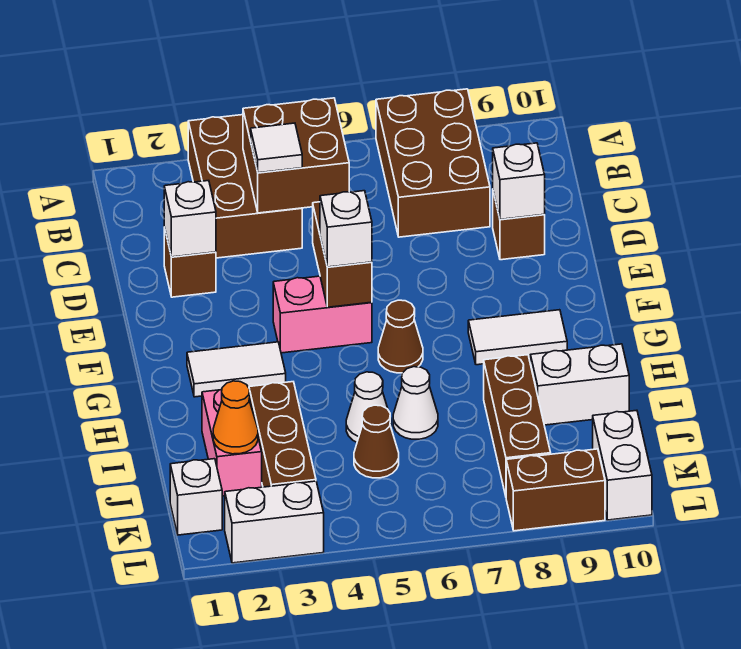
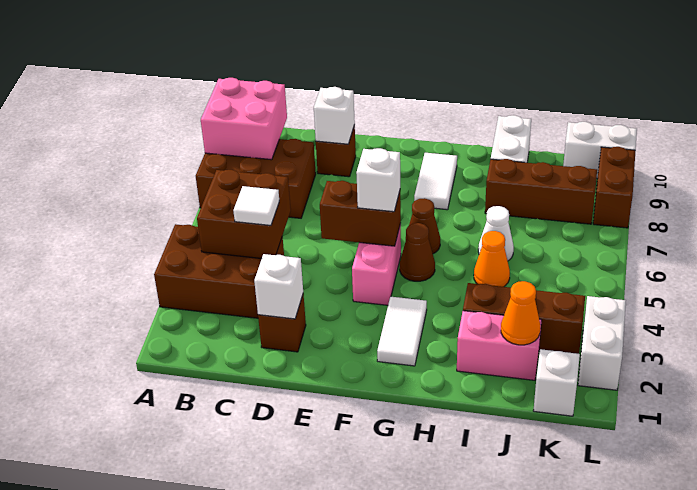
none -> pink brick A8:B9 level 2
white cone I5 level 1 -> orange cone I5 level 1
brown cone J5 level 1 -> brown cone G5 level 1

